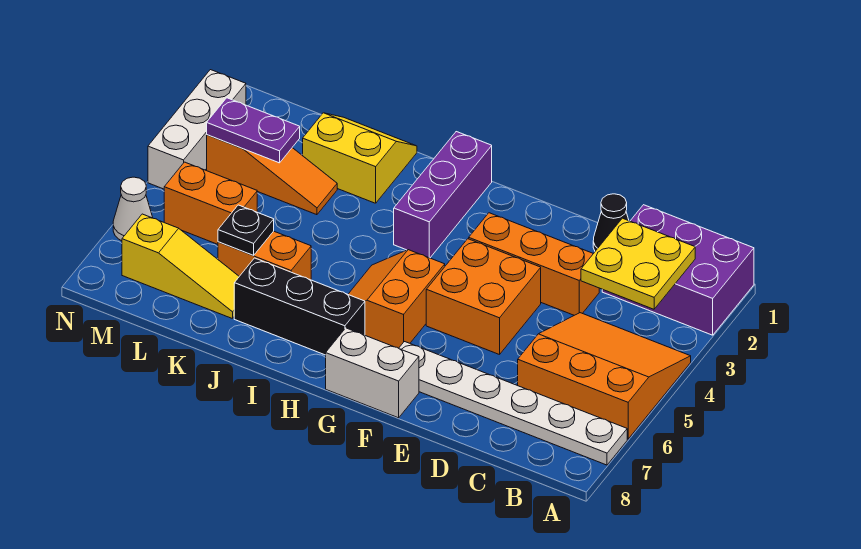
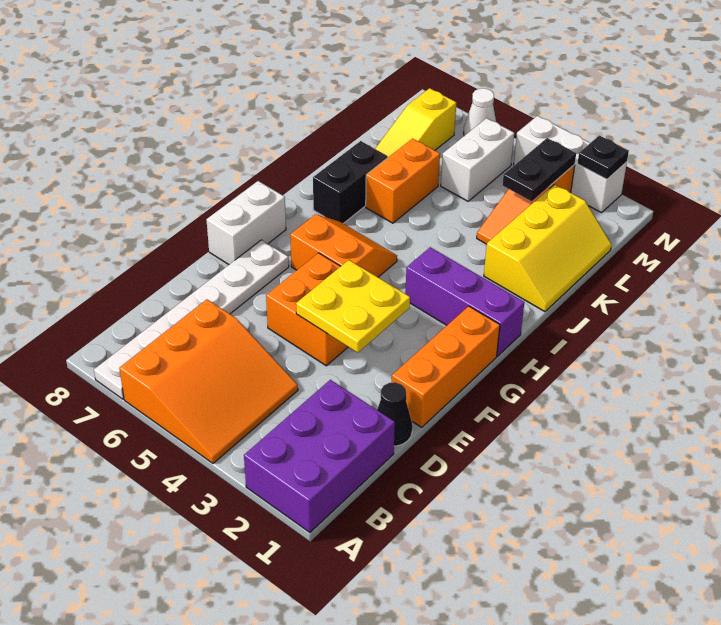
yellow plate B2:C3 level 2 -> yellow plate E3:F4 level 2
orange brick D3:F3 level 1 -> orange brick E1:G1 level 1
black brick H7:J7 level 1 -> black brick I7:J7 level 1
yellow slope J1:K2 level 1 top 2 -> yellow slope J1:L2 level 1 top 2
black plate K6 level 2 -> black plate N2 level 2
purple plate L3:M3 level 2 -> black plate L3:M3 level 2
orange brick L5:M5 level 1 -> white brick L5:M5 level 1

